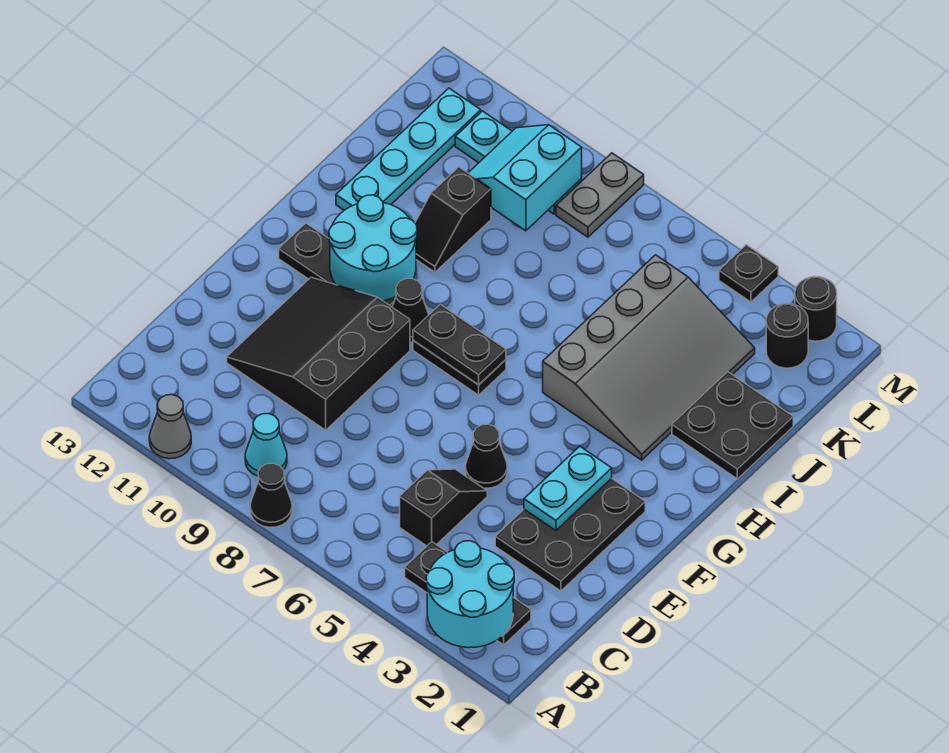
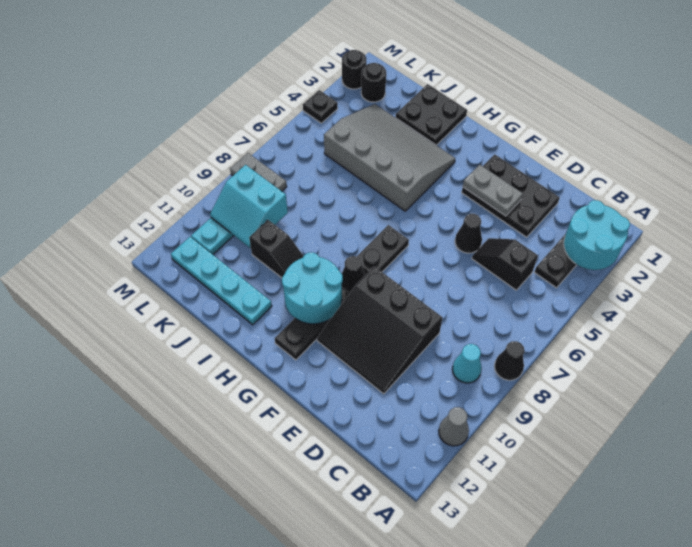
cyan plate E3:F3 level 2 -> grey plate E3:F3 level 2
black plate G7:G8 level 2 -> none

